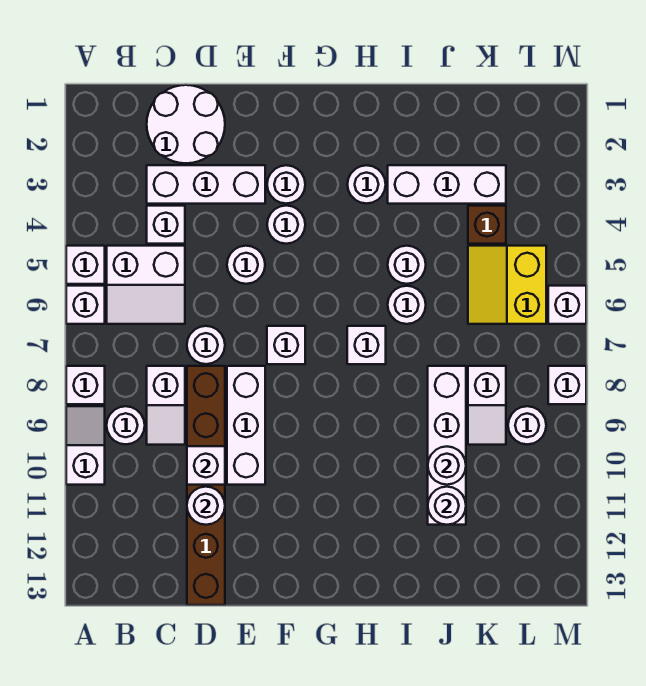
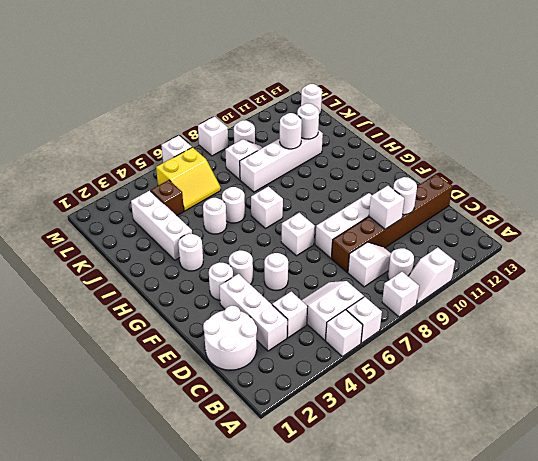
white slope B5:C6 level 1 top 5 -> white slope B5:C6 level 1 top B
white round brick D7 level 1 -> white round brick L13 level 1

